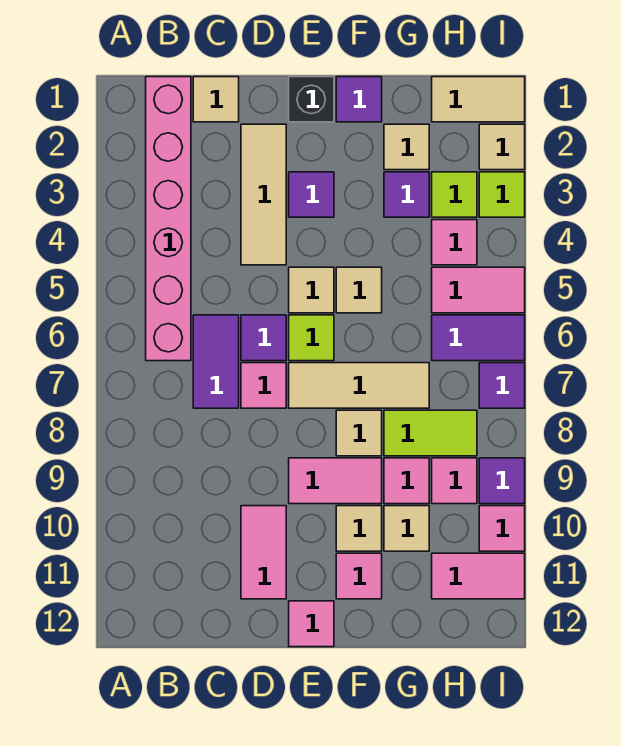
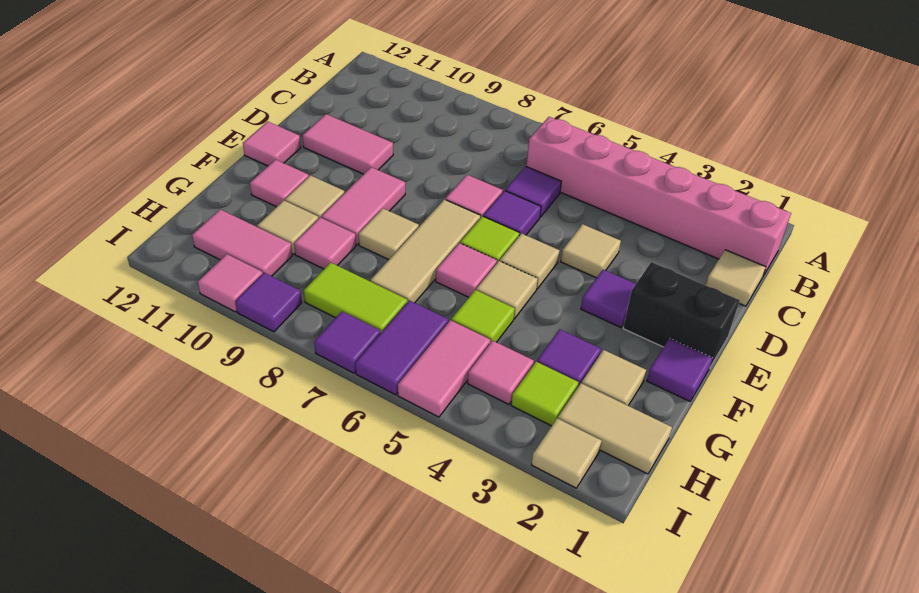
purple tile C6:C7 level 1 -> purple tile C6 level 1
tan tile D2:D4 level 1 -> tan tile D4 level 1
black brick E1 level 1 -> black brick E1:E2 level 1
lime tile G8:H8 level 1 -> lime tile H7:H8 level 1
tan tile H1:I1 level 1 -> tan tile H1:H2 level 1
pink tile H9 level 1 -> pink tile F6 level 1
pink tile H11:I11 level 1 -> pink tile H10:H11 level 1
lime tile I3 level 1 -> lime tile G5 level 1

